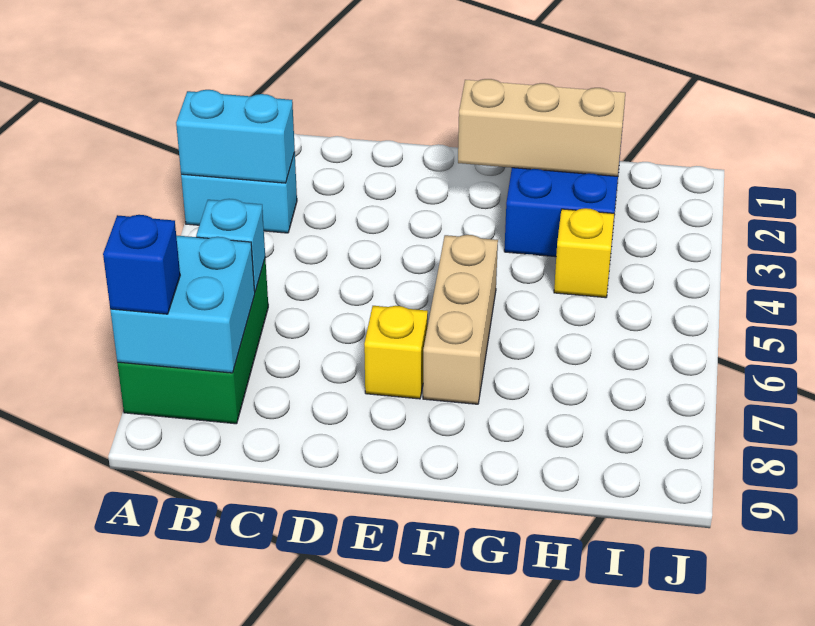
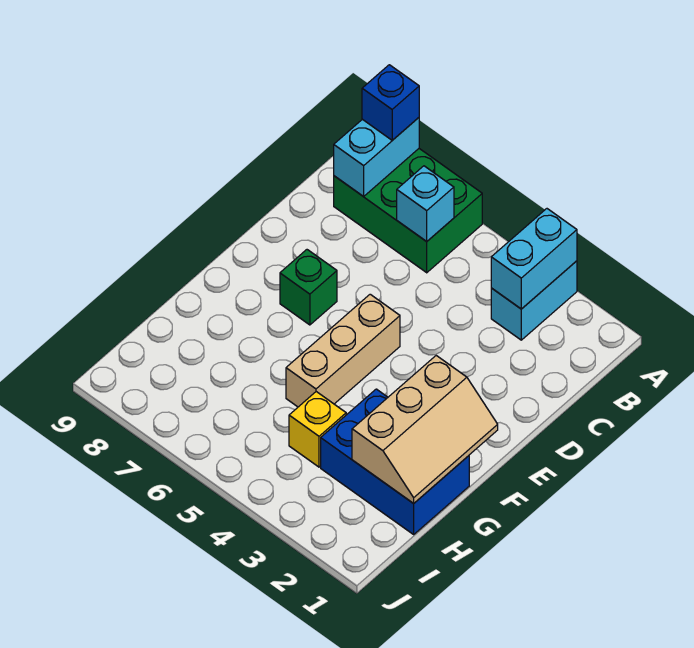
cyan brick A7:B8 level 2 -> cyan brick A8:B8 level 2
yellow brick E7 level 1 -> green brick E7 level 1
tan brick F5:F7 level 1 -> tan brick E5:G5 level 1

